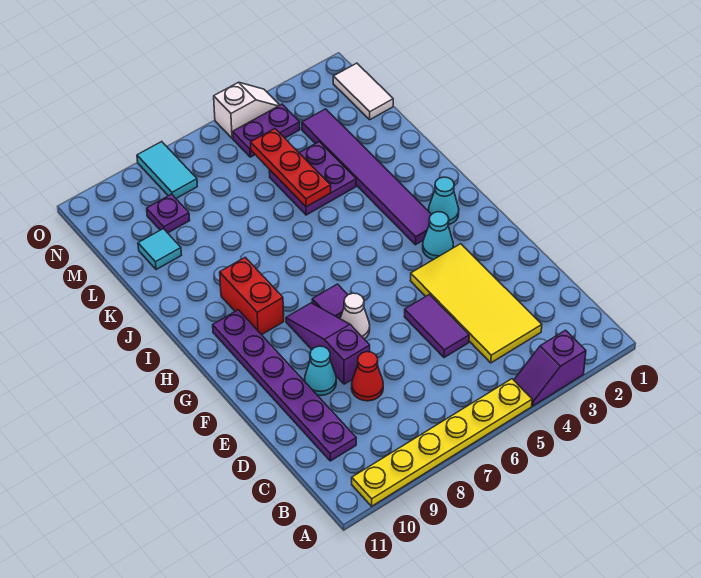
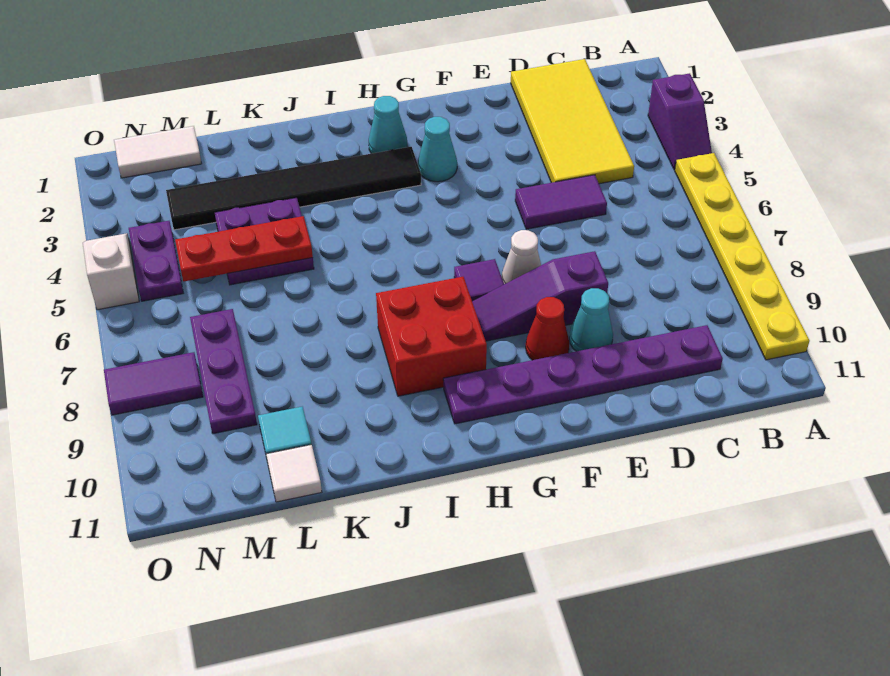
yellow tile C3:F4 level 1 -> yellow tile C1:D4 level 1
red cone D8 level 1 -> red cone F9 level 1
purple tile H3:M3 level 1 -> black tile H3:M3 level 1
red brick H9:I9 level 1 -> red brick H8:I9 level 1
none -> white tile L11 level 1
purple plate M9 level 1 -> purple plate M7:M9 level 1
cyan tile N8:O8 level 1 -> purple tile N8:O8 level 1

